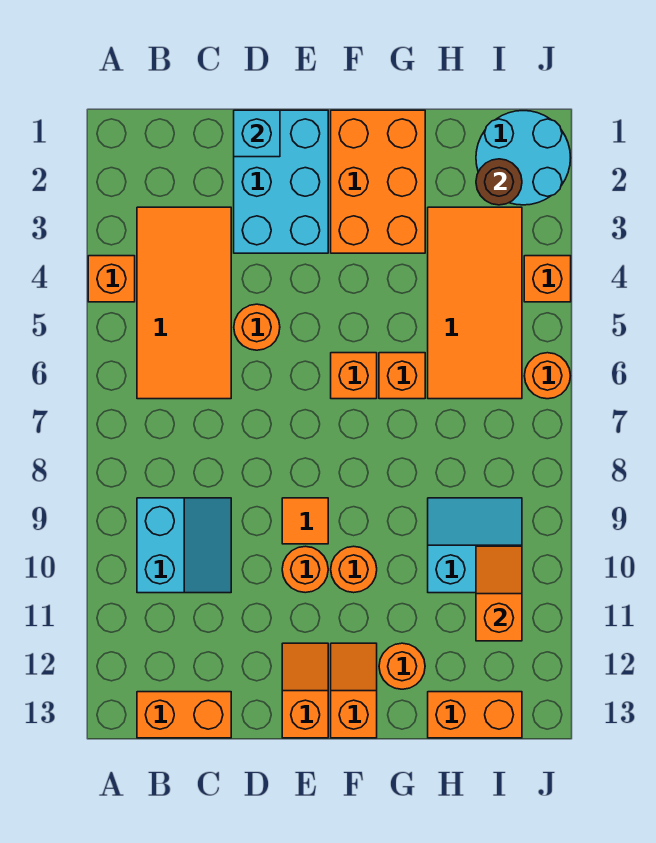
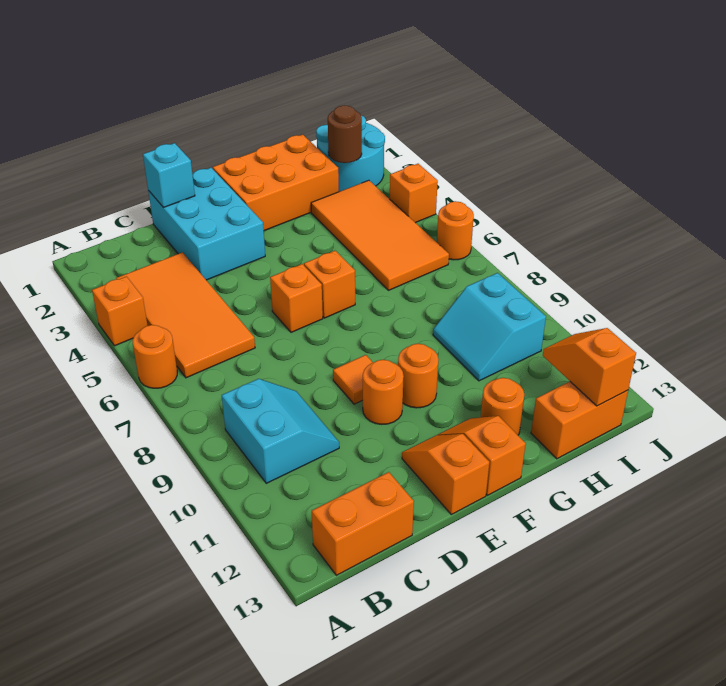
orange round brick D5 level 1 -> orange round brick A6 level 1
orange brick F1:G3 level 1 -> orange brick F1:H2 level 1
orange brick G6 level 1 -> orange brick E6 level 1
cyan slope H9:I10 level 1 top 10 -> cyan slope H9:I10 level 1 top I
orange slope I10:I11 level 2 top 11 -> orange slope I12:I13 level 2 top 13

